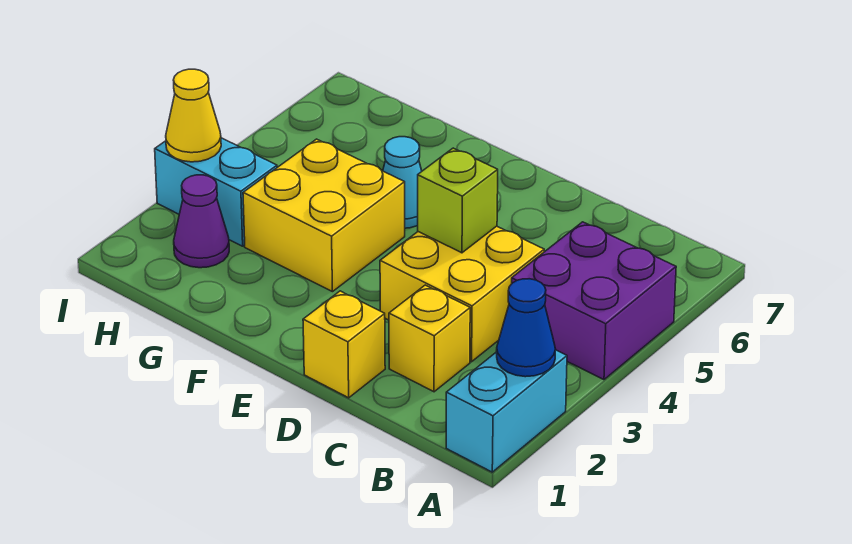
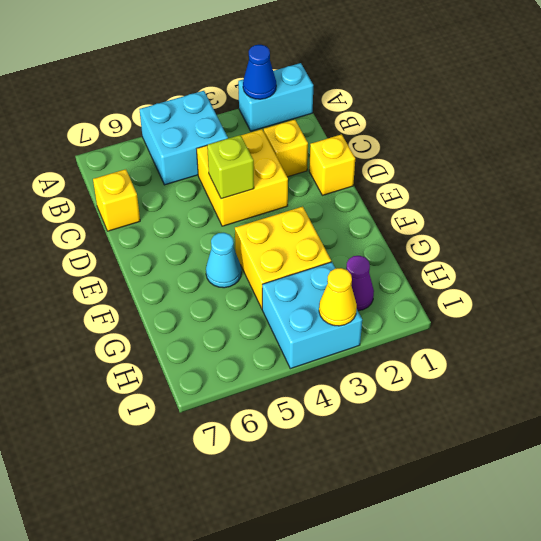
purple brick A4:B5 level 1 -> cyan brick A4:B5 level 1
none -> yellow brick C7 level 1
cyan brick H3:I3 level 1 -> cyan brick H3:I4 level 1

